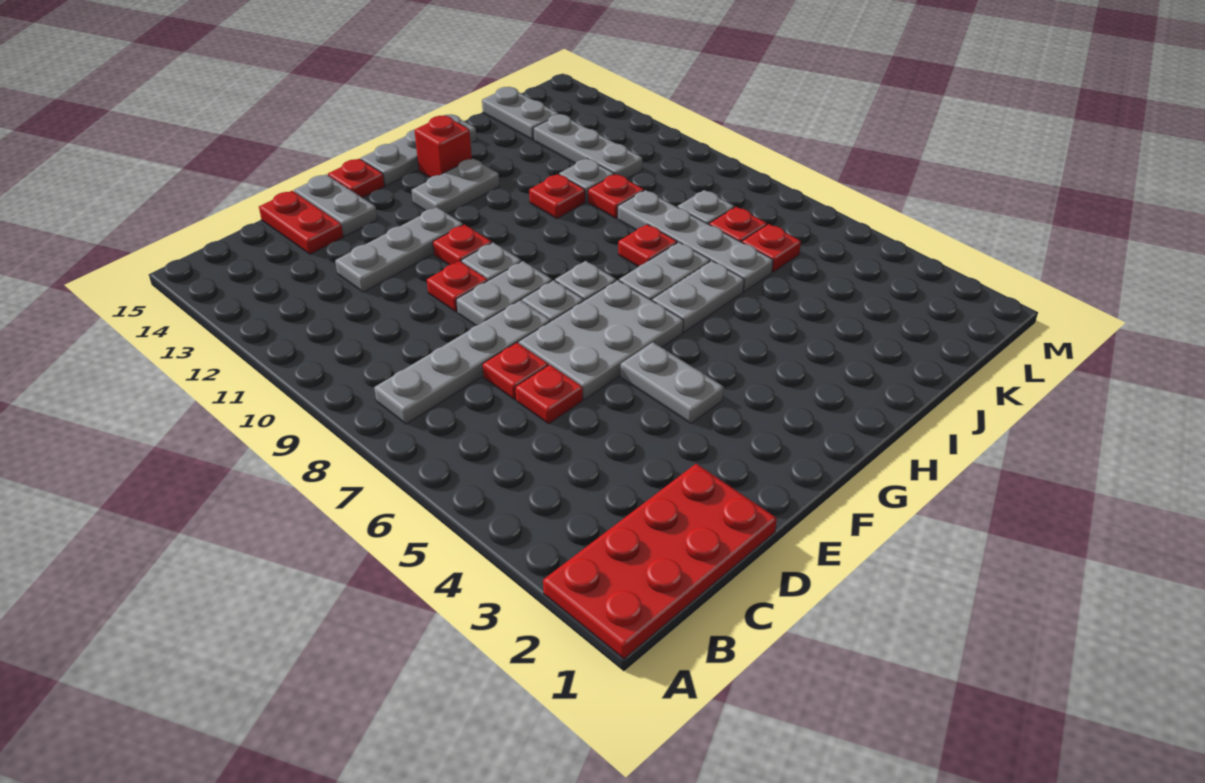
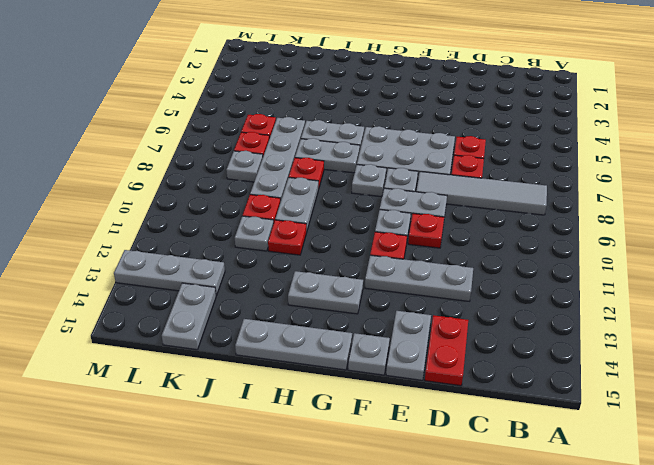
red plate A1:D2 level 1 -> none
grey plate B8:E8 level 1 -> grey tile B8:E8 level 1
grey plate F4:F5 level 1 -> grey plate I9:I10 level 1
red plate F15 level 1 -> grey plate F15 level 1
red brick H14 level 1 -> none
grey plate K11:K13 level 1 -> grey plate K13:M13 level 1

